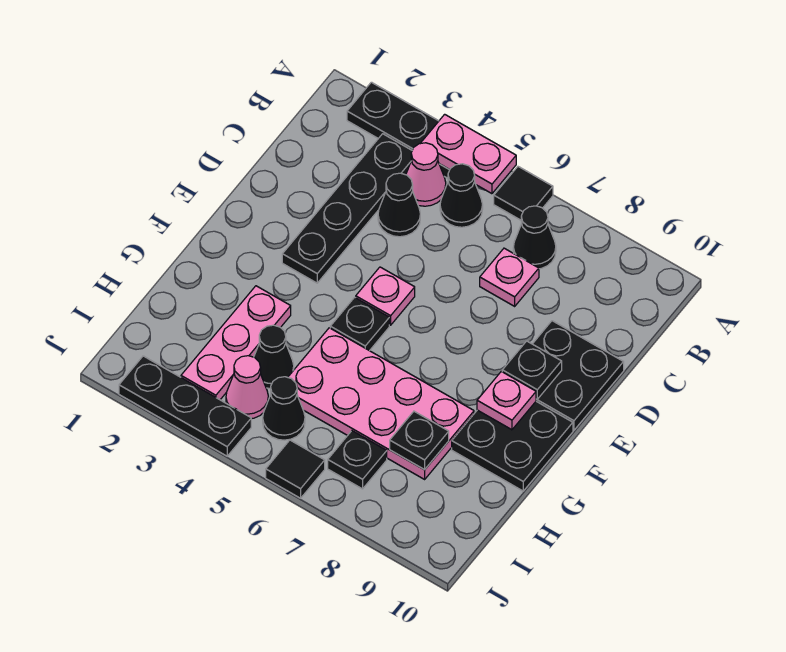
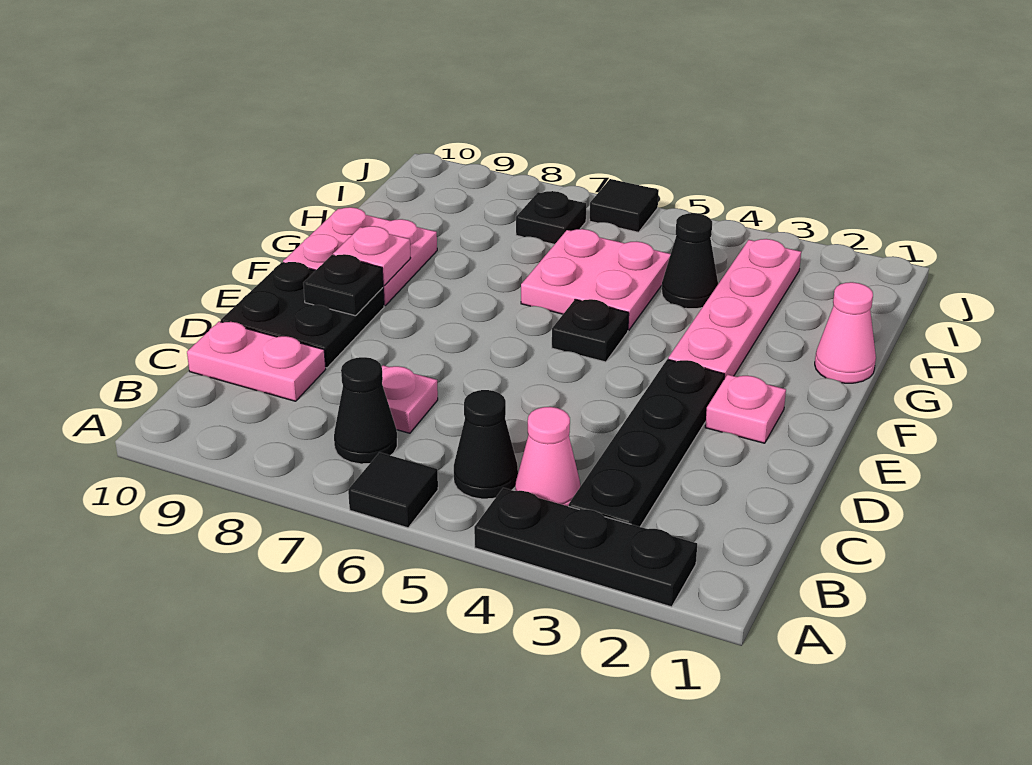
pink plate A4:A5 level 2 -> pink plate C9:C10 level 1
black cone C4 level 1 -> none
pink plate E5 level 1 -> pink plate E2 level 1
black plate F9:G10 level 1 -> pink plate F9:G10 level 1
pink plate G3:I3 level 1 -> pink plate F3:I3 level 1
pink plate G5:H8 level 1 -> pink plate G5:H6 level 1
black plate H8 level 2 -> none
pink cone I4 level 1 -> pink cone G1 level 1
black cone I5 level 1 -> none
black plate J2:J4 level 1 -> none

